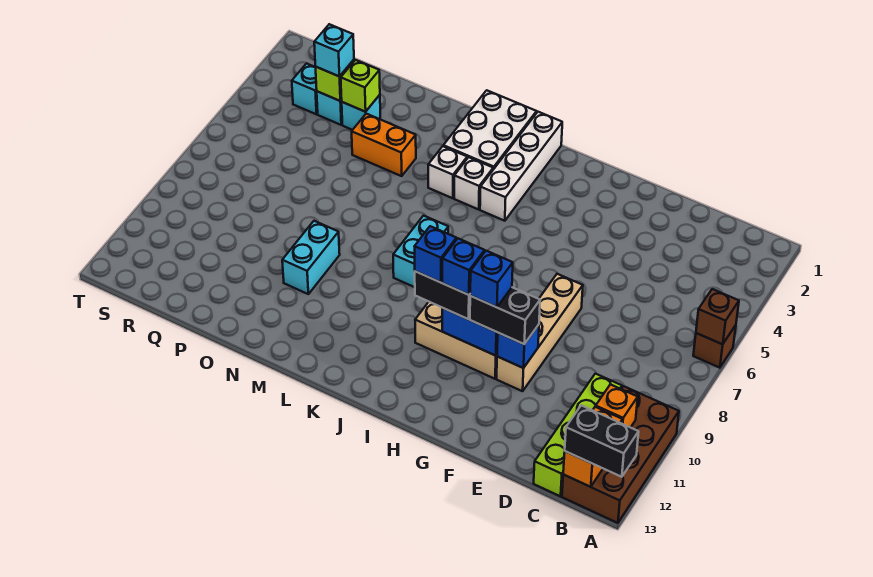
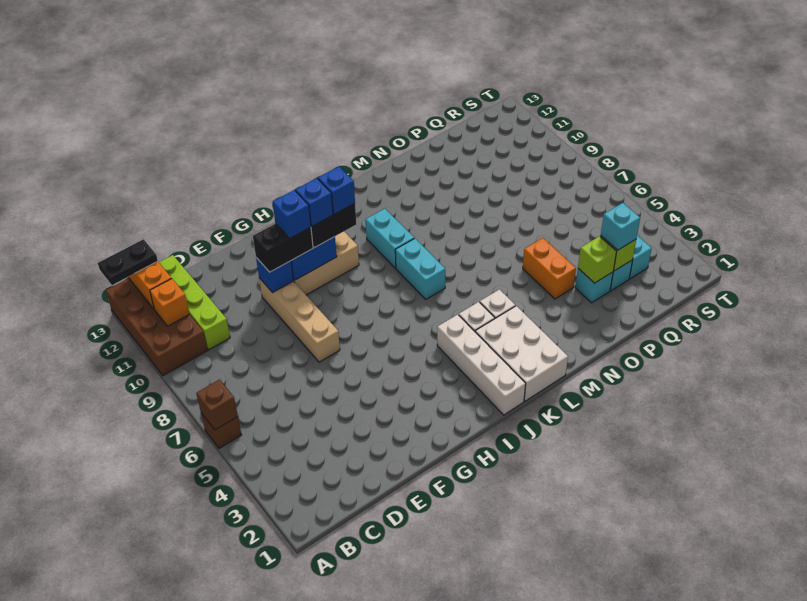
black brick A13:B13 level 3 -> black plate A13:B13 level 3
orange brick N4:O4 level 1 -> orange brick O4:O5 level 1
cyan brick N9:N10 level 1 -> cyan brick K9:K10 level 1

